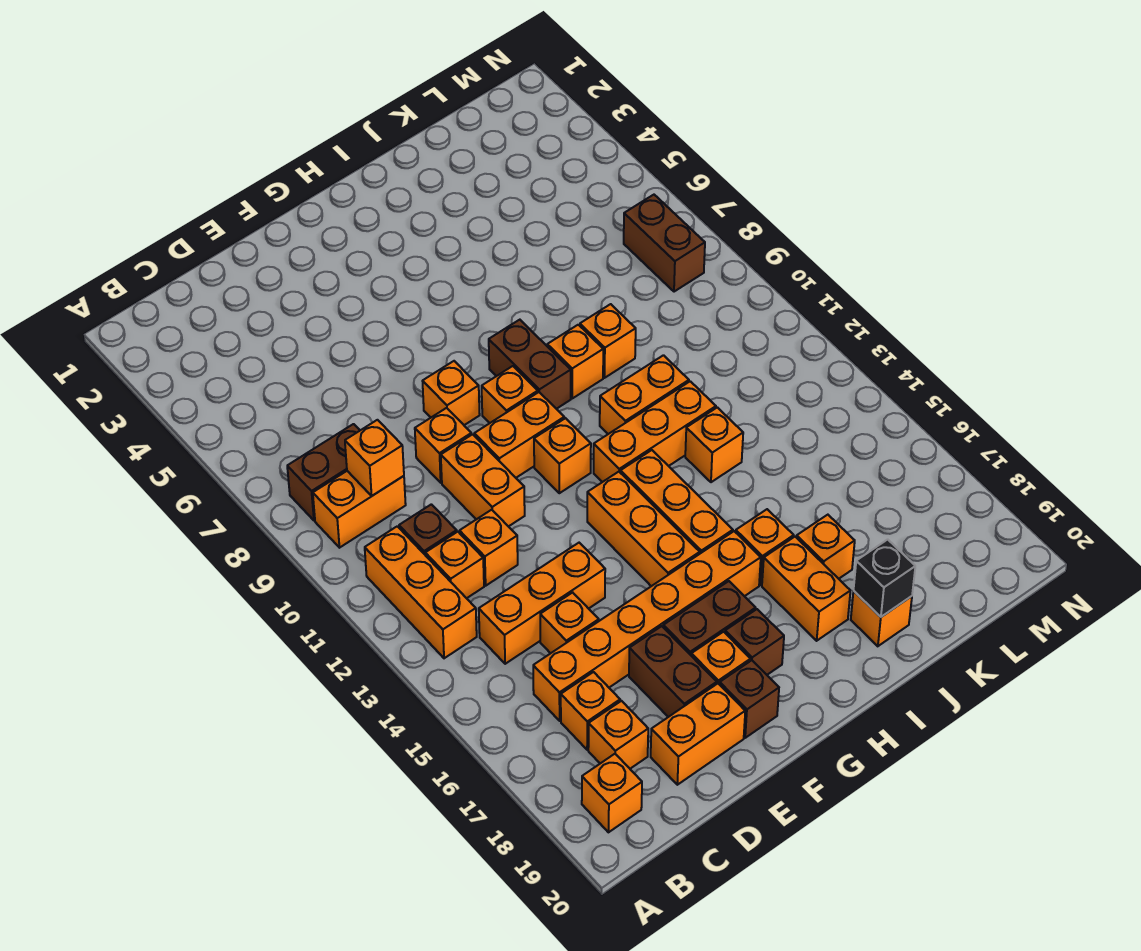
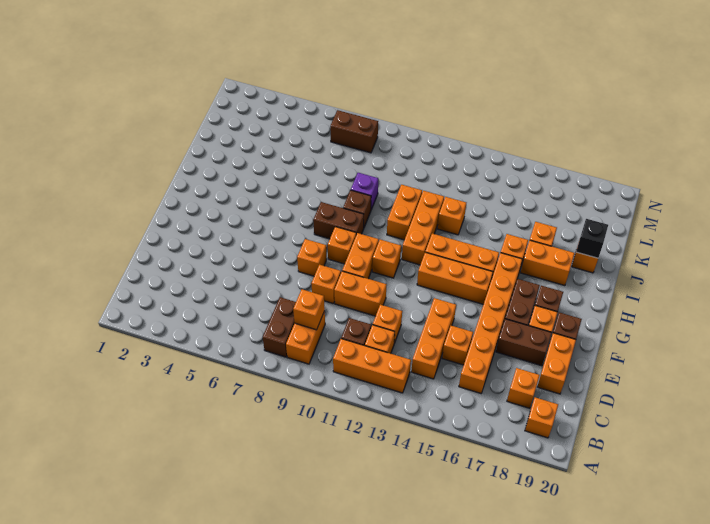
orange brick C17 level 1 -> none
orange brick I9 level 1 -> brown brick I9 level 1
orange brick J9 level 1 -> purple brick J9 level 1

